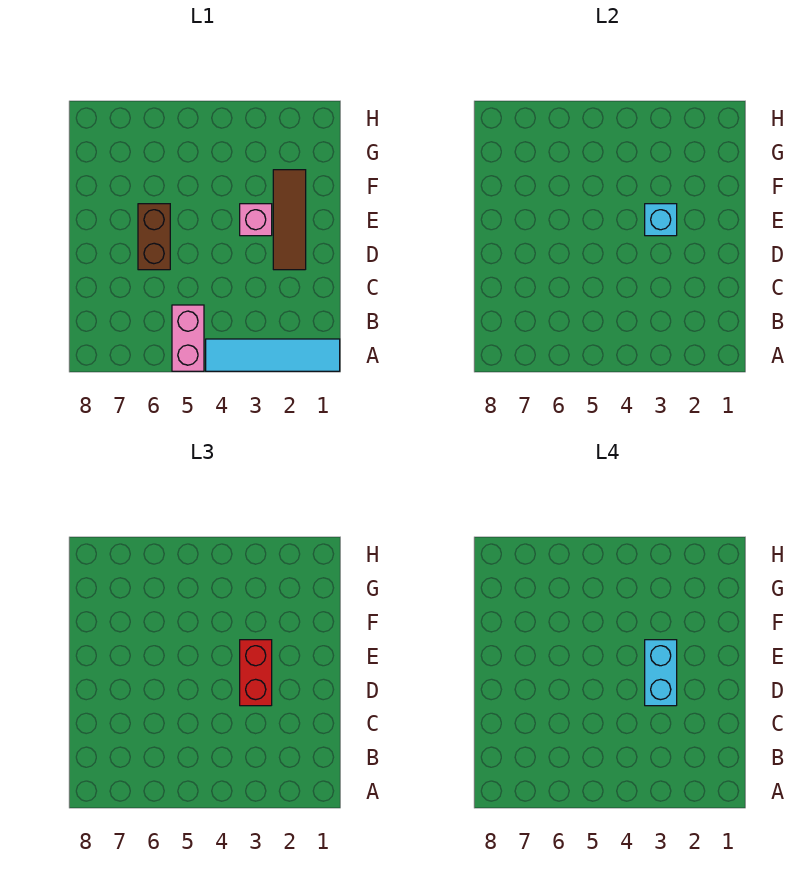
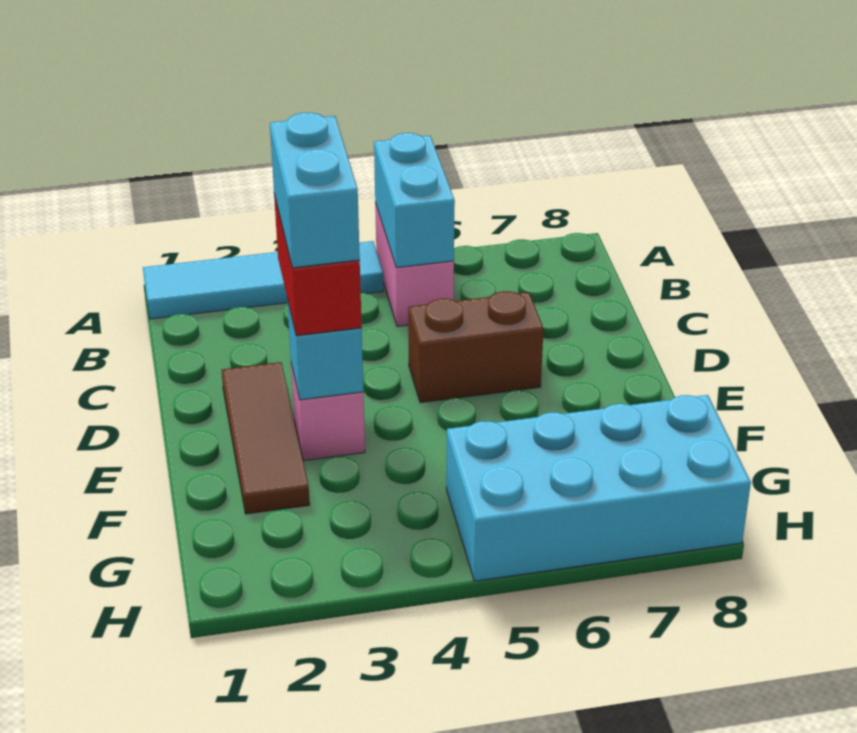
none -> cyan brick A5:B5 level 2
brown brick D6:E6 level 1 -> brown brick D5:D6 level 1
none -> cyan brick G5:H8 level 1

